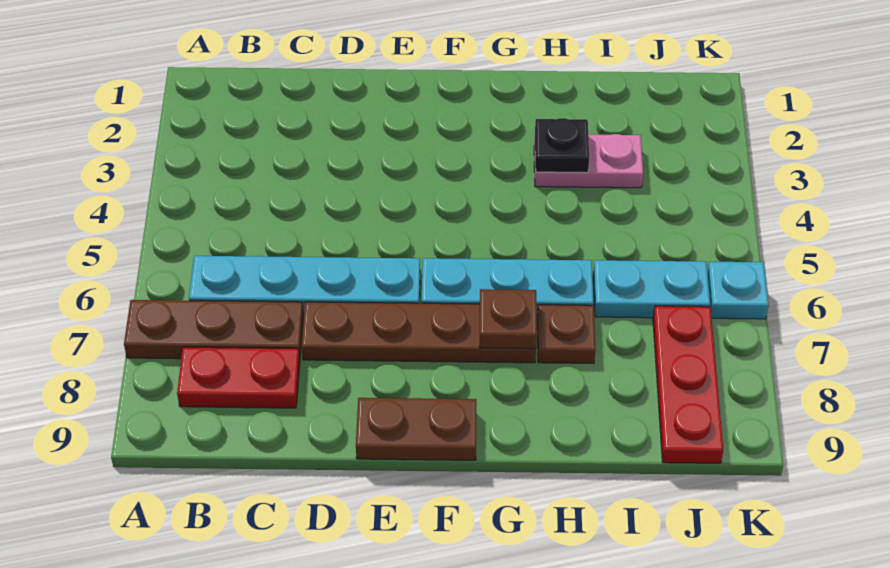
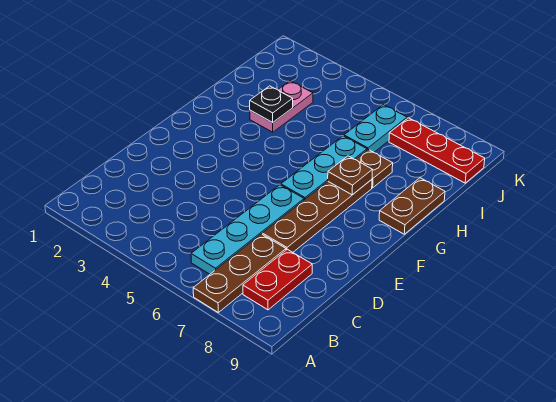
brown plate E9:F9 level 1 -> brown plate G9:H9 level 1
cyan plate K6 level 1 -> none

